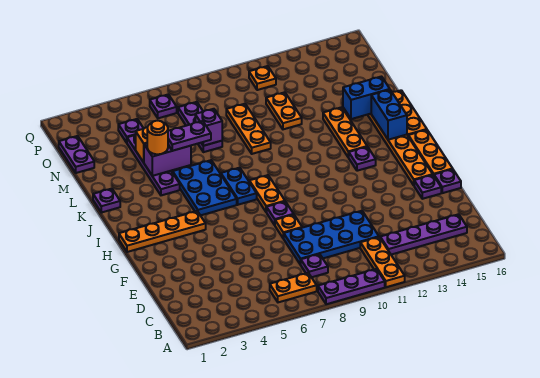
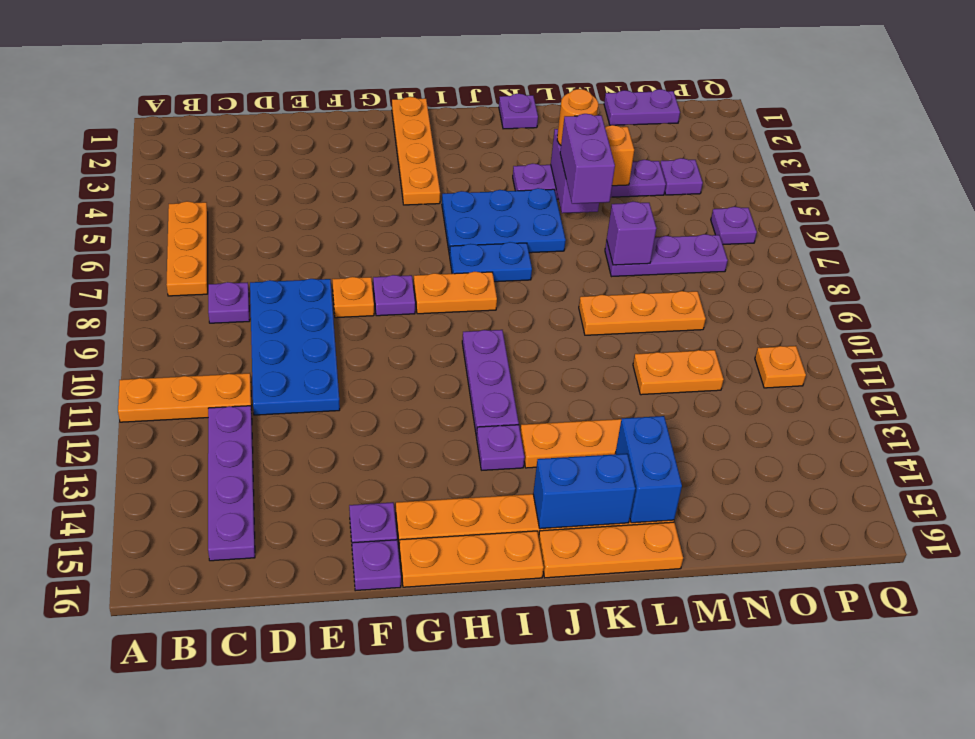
purple plate A8:A10 level 1 -> purple plate I10:I12 level 1
orange plate B6:B7 level 1 -> orange plate B5:B7 level 1
purple plate L5:L6 level 3 -> purple brick L5:L6 level 3

